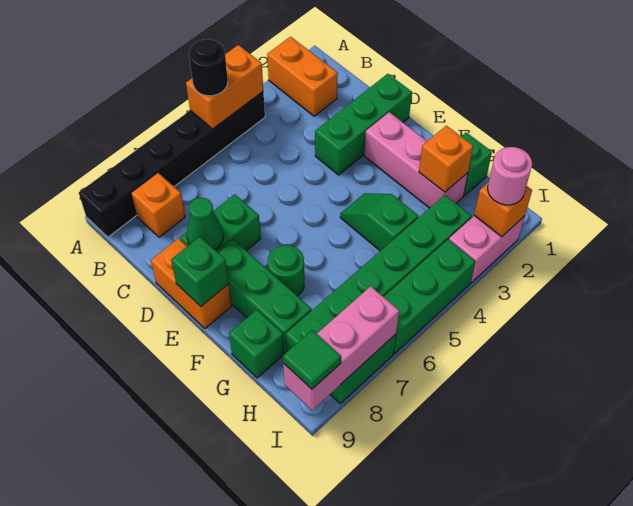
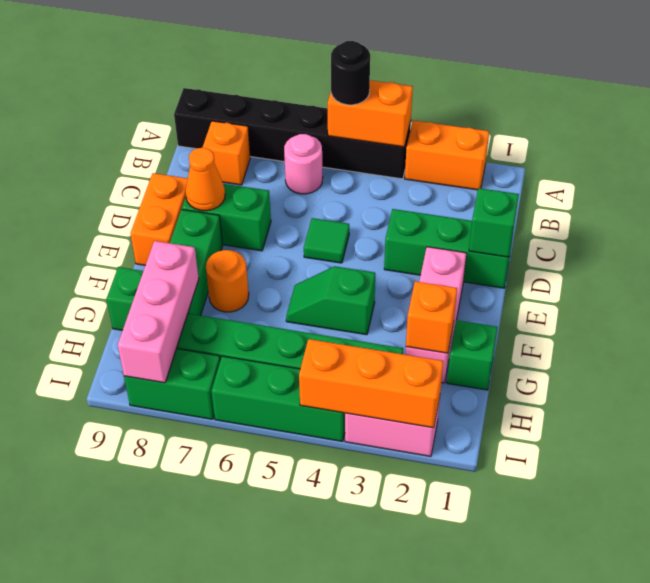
orange brick A2:B2 level 1 -> orange brick A2:A3 level 1
green cone D8 level 2 -> orange cone D8 level 2
green brick E9 level 2 -> green brick D1 level 2
green slope F4:G4 level 1 top G -> green slope F4:F5 level 1 top 4
green round brick F7 level 1 -> orange round brick F7 level 1
orange brick I2 level 2 -> orange brick I2:I4 level 2
pink round brick I2 level 3 -> pink round brick B6 level 1
pink brick I7:I9 level 2 -> pink brick G8:I8 level 2
green tile I9 level 3 -> green tile D5 level 1

